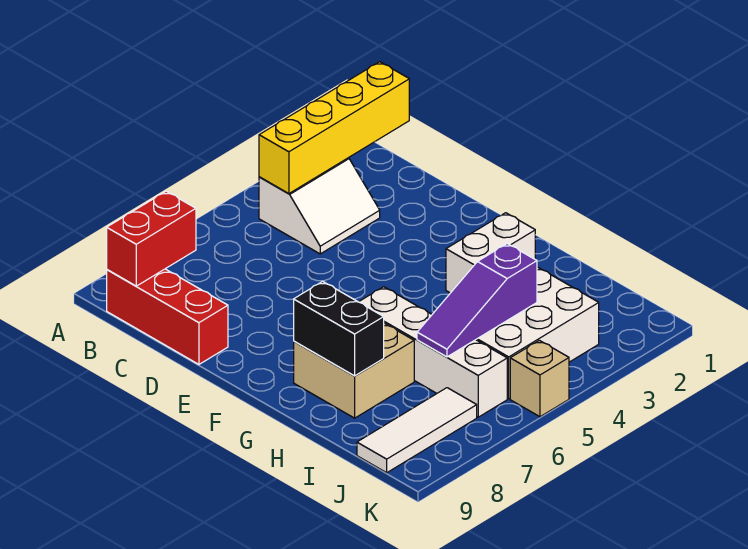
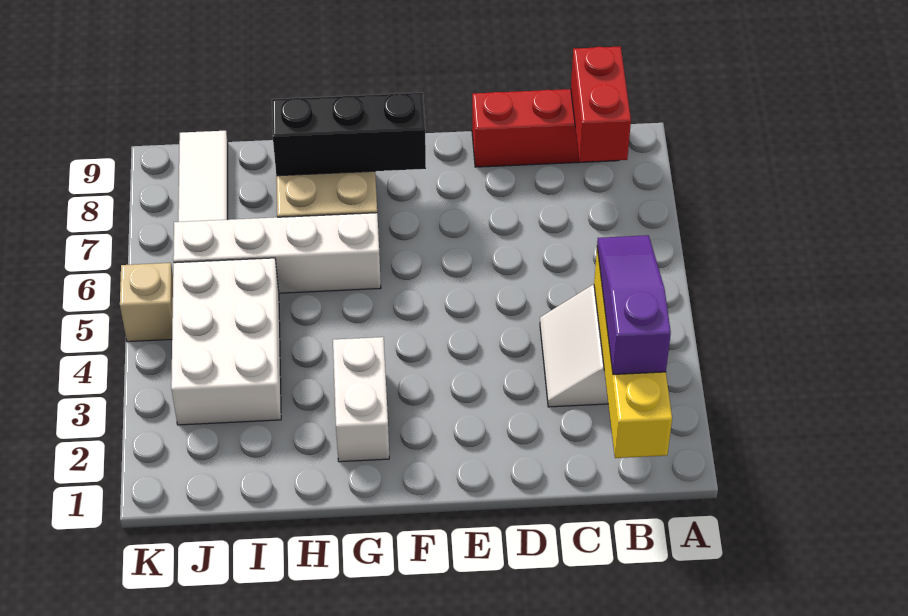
black brick G8:H8 level 2 -> black brick F8:H8 level 2
purple slope I4:I6 level 2 top 4 -> purple slope B2:B4 level 3 top 2

